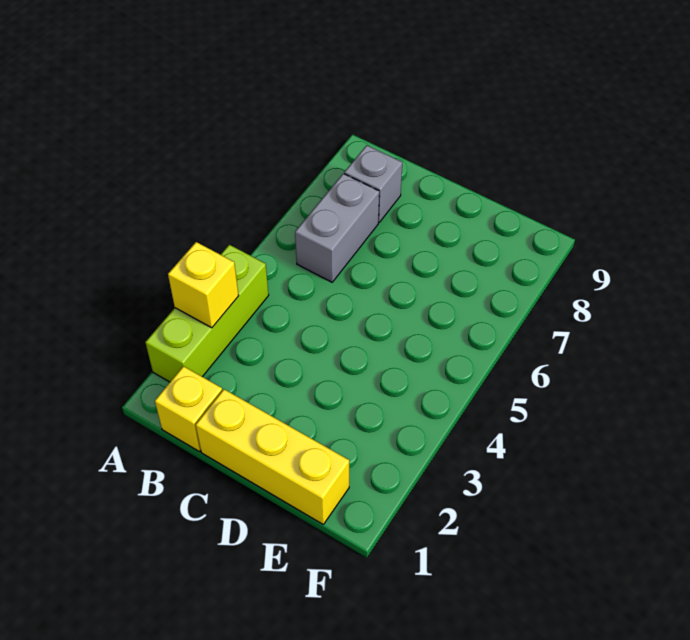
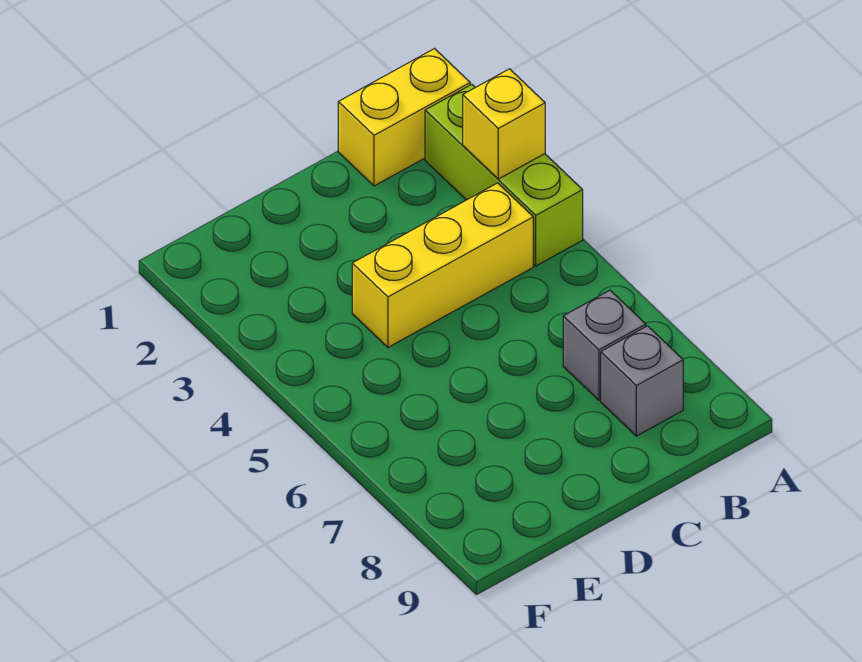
yellow brick B1 level 1 -> yellow brick A1:B1 level 1
grey brick B6:B7 level 1 -> grey brick B7 level 1
yellow brick C1:E1 level 1 -> yellow brick B4:D4 level 1

